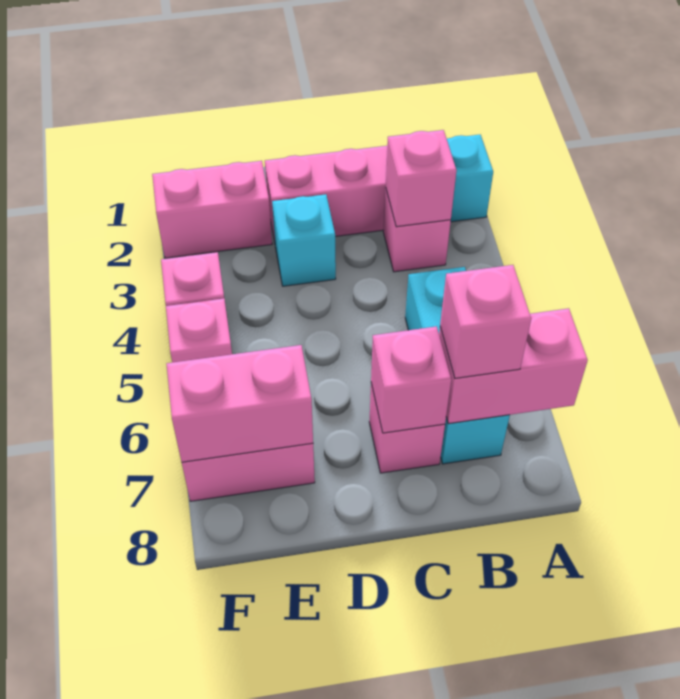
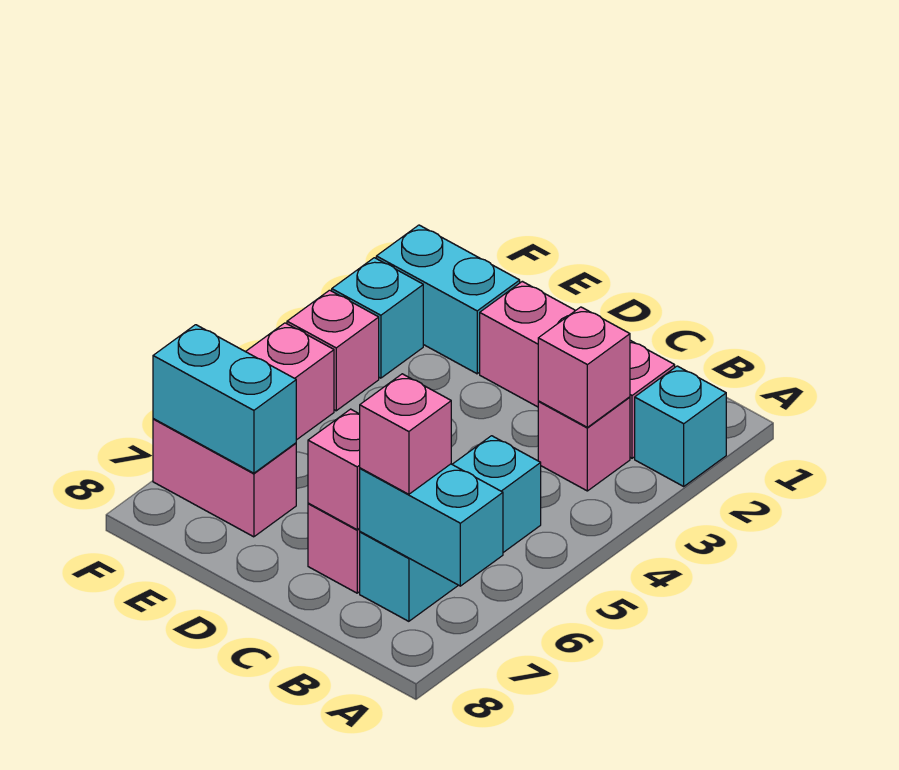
pink brick A7:B7 level 2 -> cyan brick A7:B7 level 2
cyan brick D3 level 1 -> cyan brick F3 level 1
pink brick E2:F2 level 1 -> cyan brick E2:F2 level 1
pink brick E7:F7 level 2 -> cyan brick E7:F7 level 2

